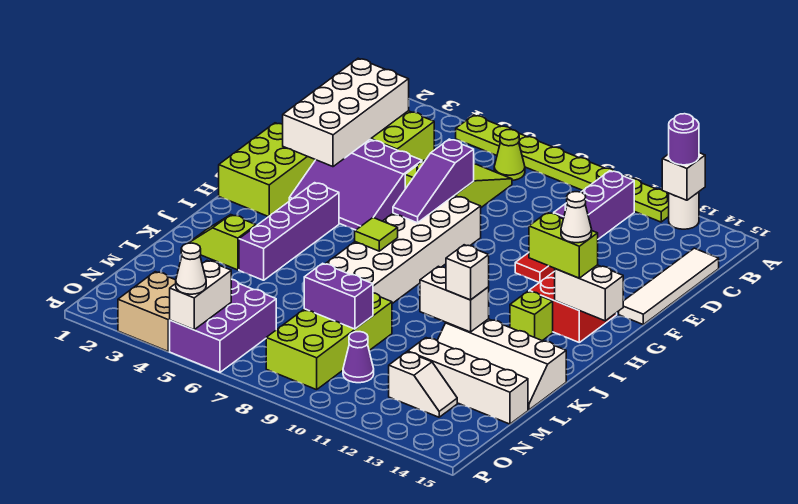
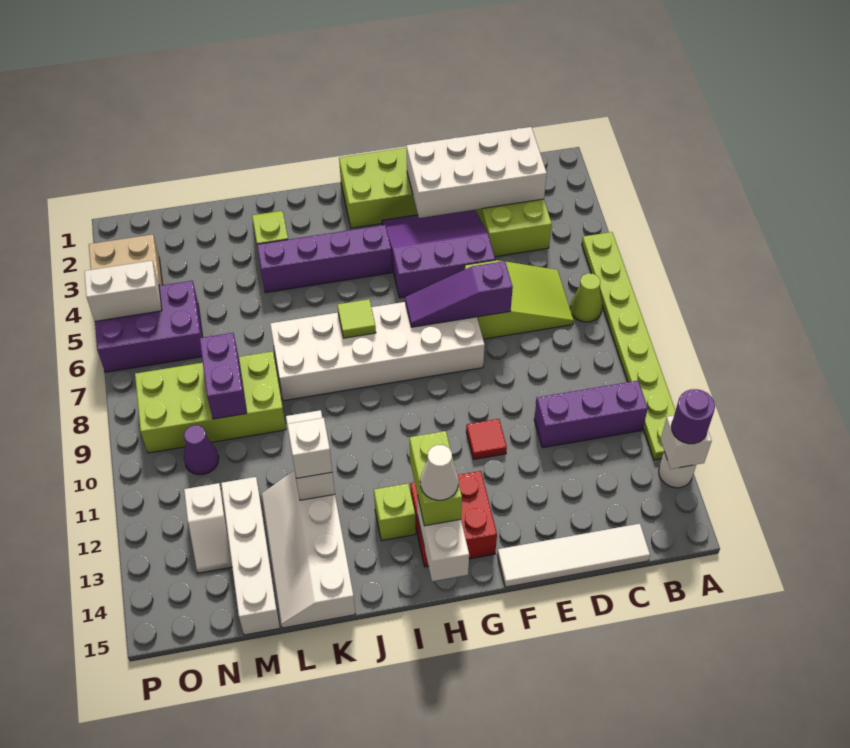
purple slope E3:G5 level 1 top E -> purple slope E3:G5 level 1 top 5
white cone P5 level 3 -> none

